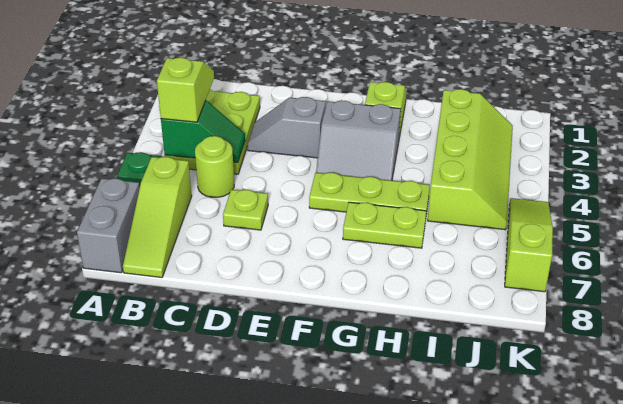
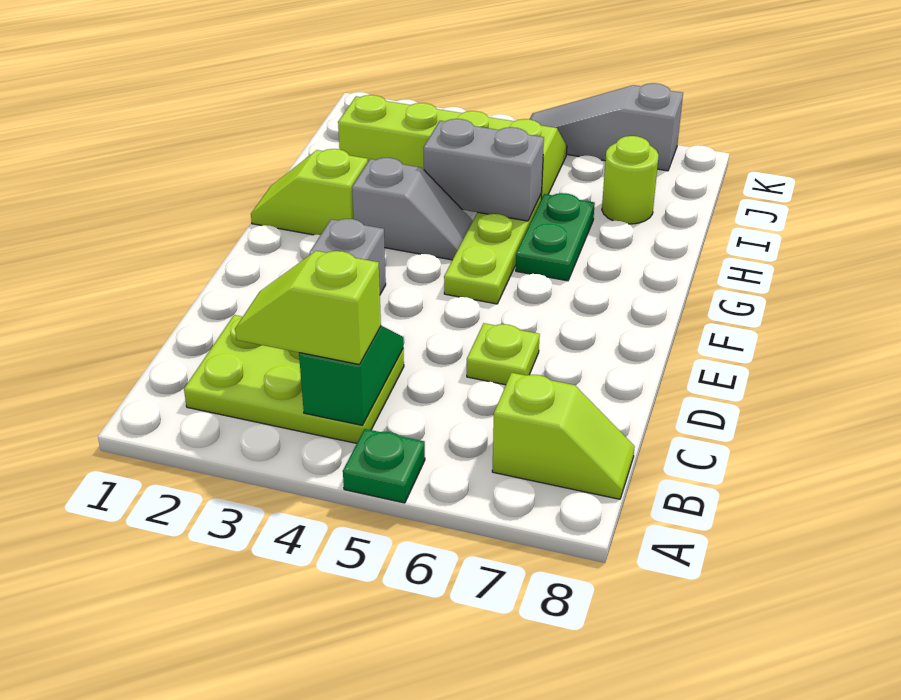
grey brick A7:A8 level 1 -> grey brick H4:H5 level 2
lime slope B6:B8 level 1 top 6 -> lime slope B7:B8 level 1 top 7
lime round brick C5 level 1 -> lime round brick I7 level 1
grey slope F3:G4 level 1 top 3 -> grey slope G3:G4 level 1 top 3
lime plate G6:H6 level 1 -> green plate G6:H6 level 1
lime slope K5:K7 level 1 top 7 -> grey slope K5:K7 level 1 top 7

